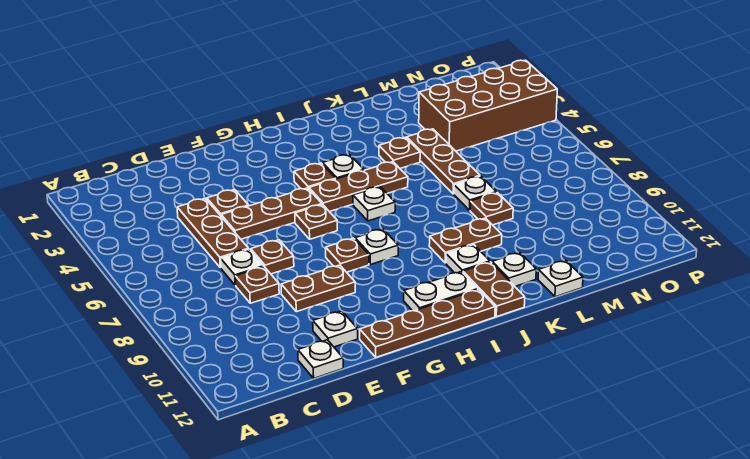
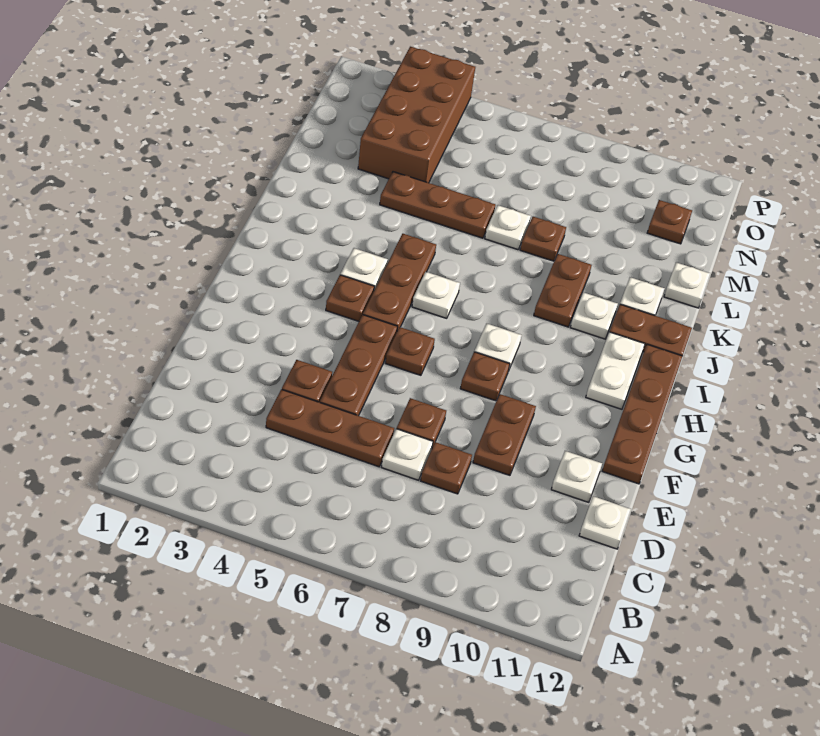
brown plate K4 level 1 -> brown plate N11 level 1

